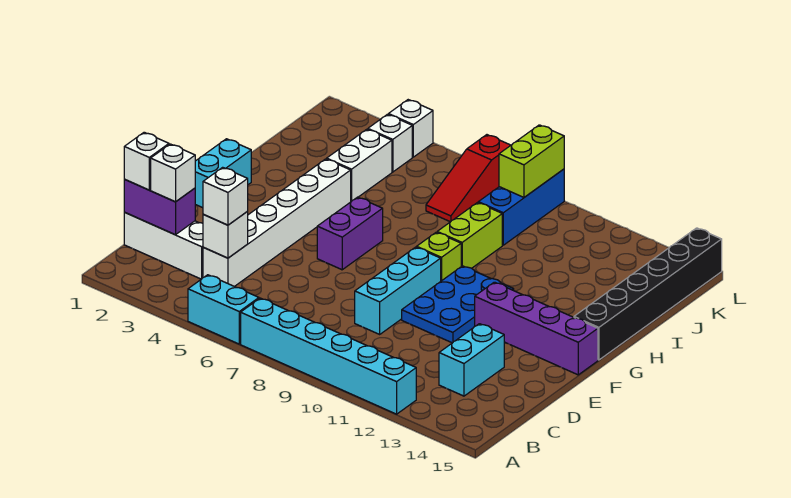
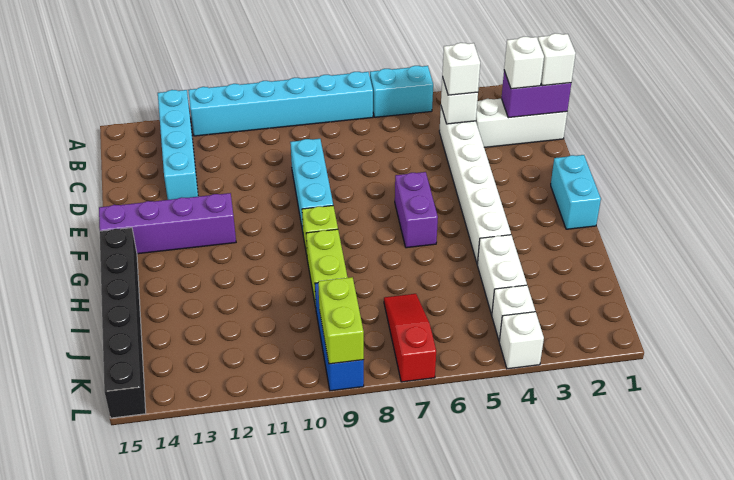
cyan brick C13:D13 level 1 -> cyan brick A13:D13 level 1
blue plate E10:G11 level 1 -> none

